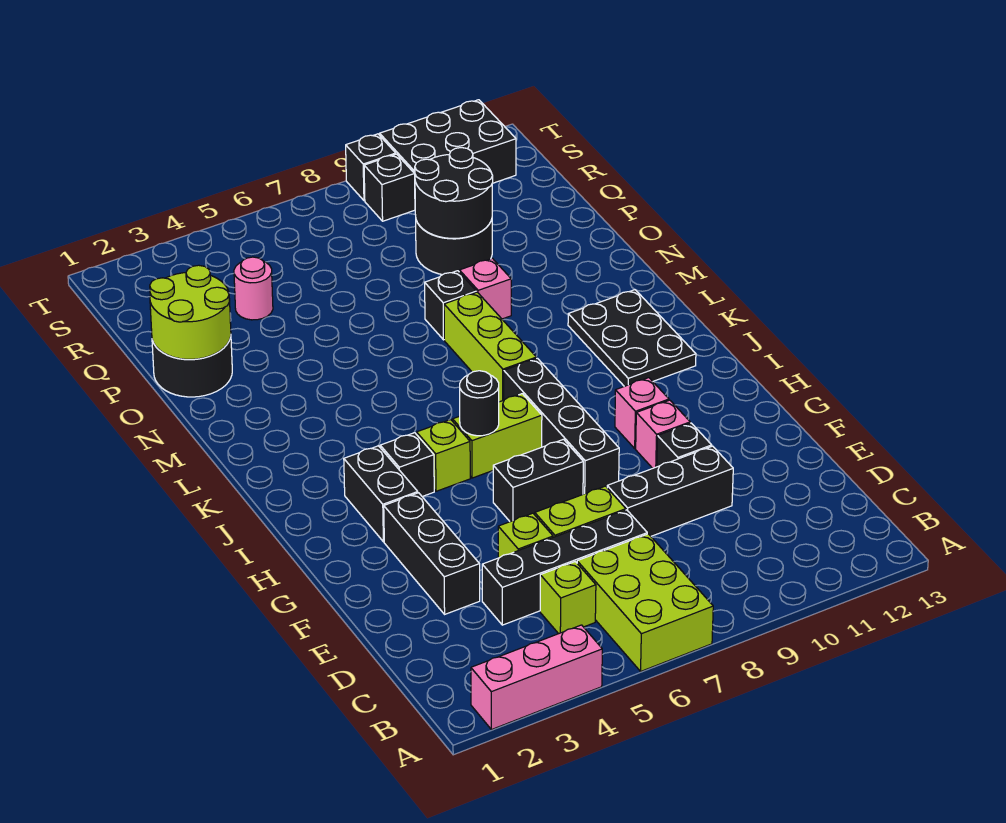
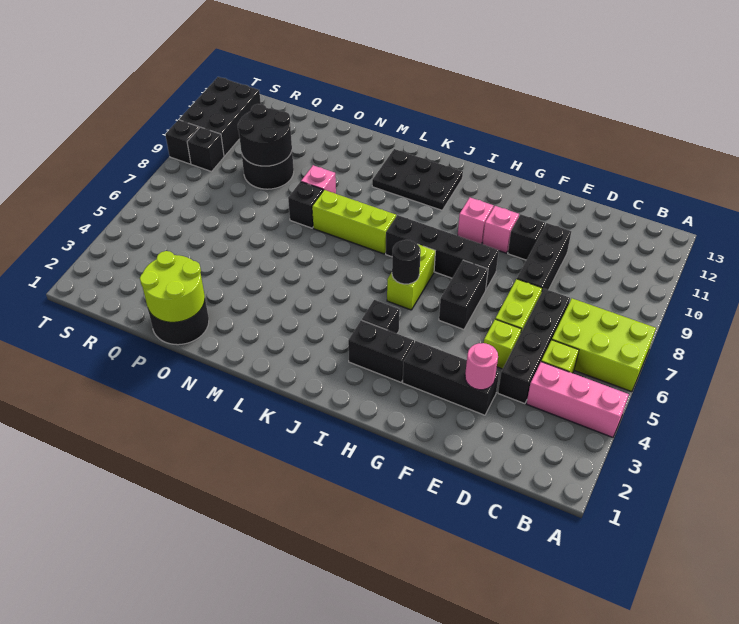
pink brick A2:A4 level 1 -> pink brick A4:C4 level 1
lime brick I5 level 1 -> none
pink round brick Q4 level 1 -> pink round brick E3 level 2

